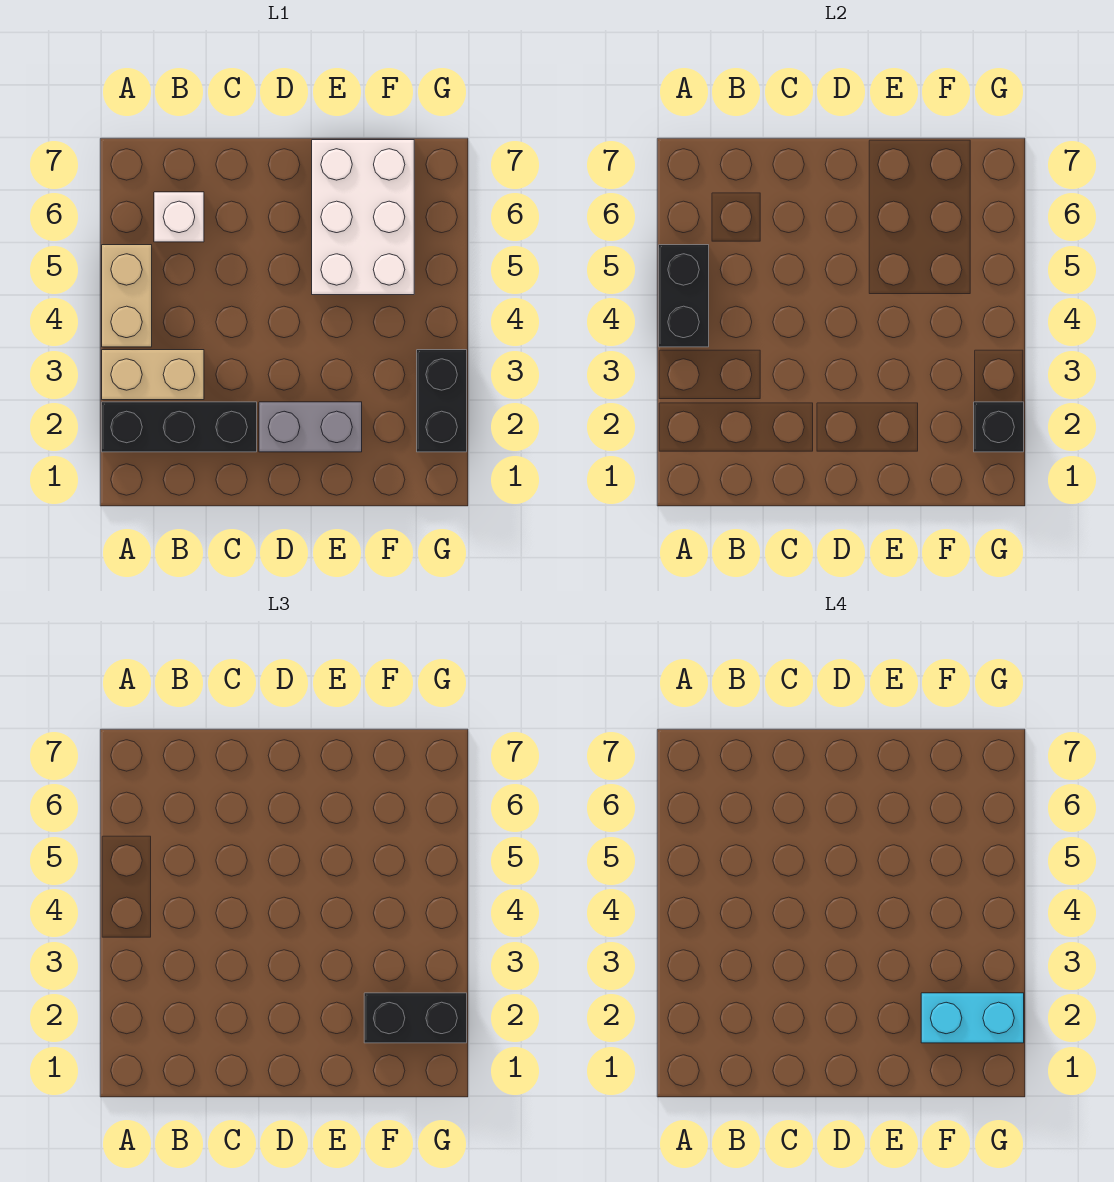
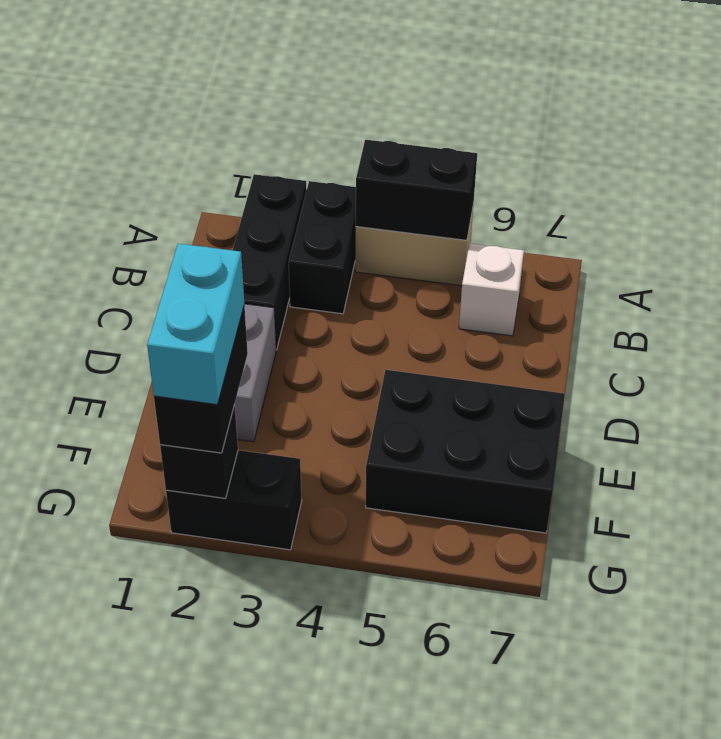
tan brick A3:B3 level 1 -> black brick A3:B3 level 1
white brick E5:F7 level 1 -> black brick E5:F7 level 1

